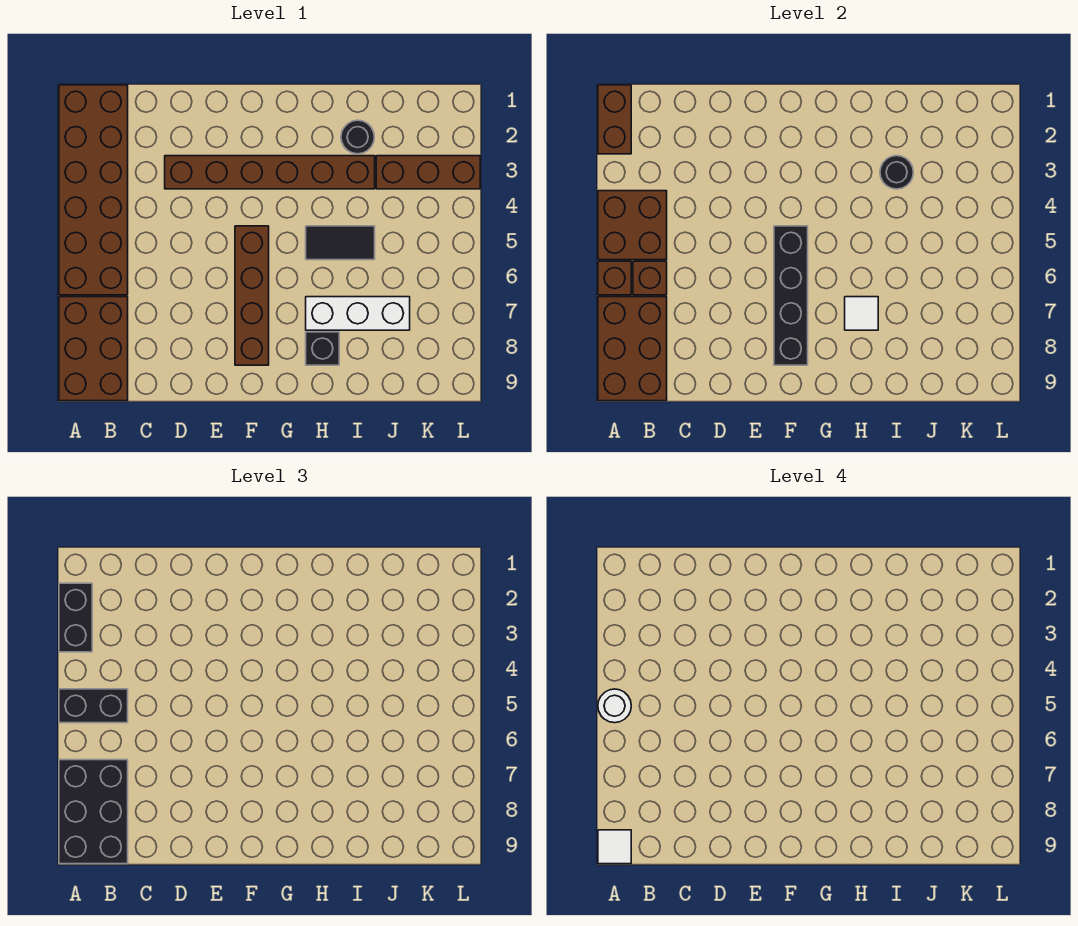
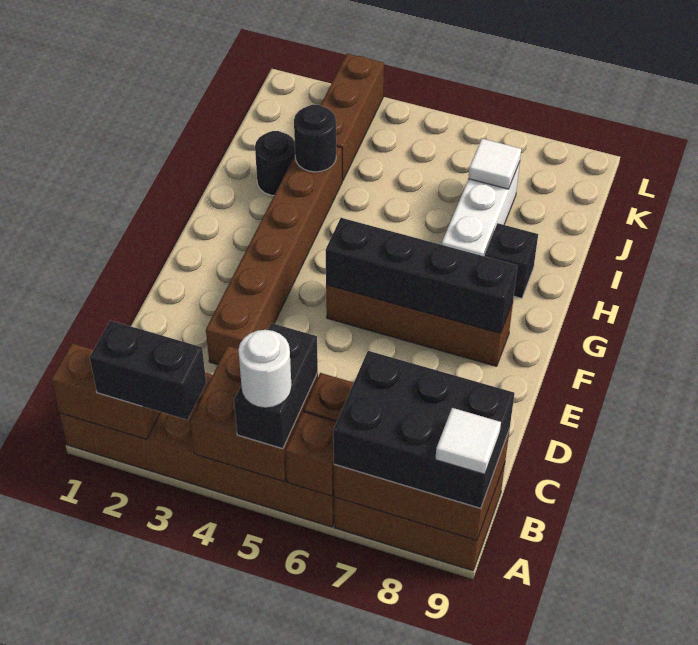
black tile H5:I5 level 1 -> none
white tile H7 level 2 -> white tile J7 level 2

